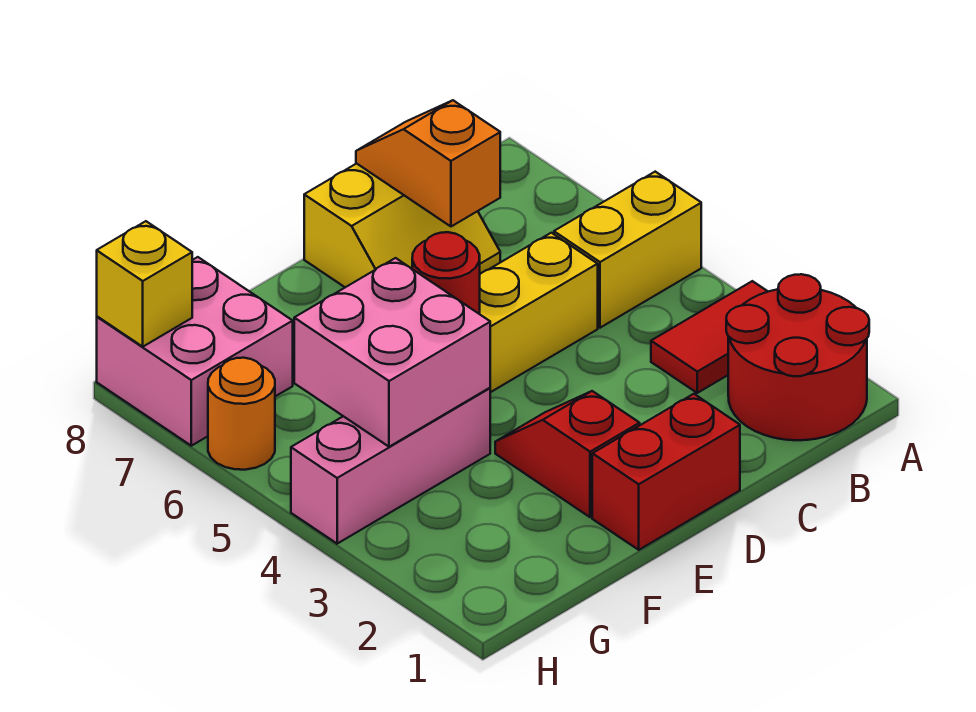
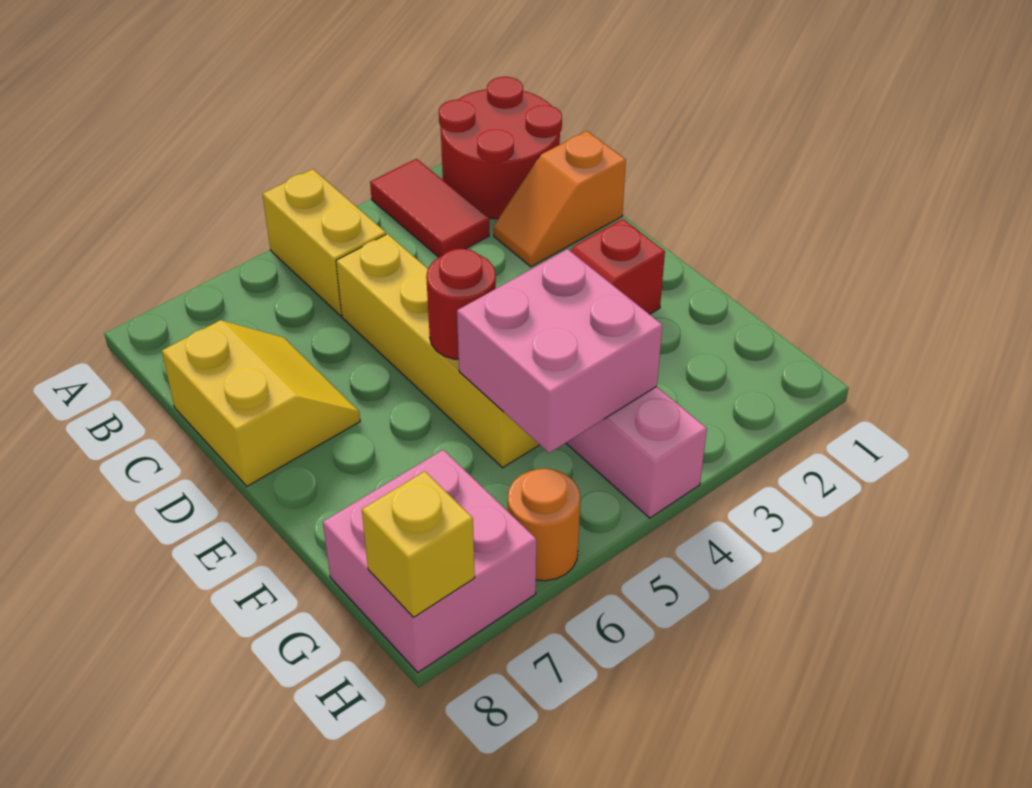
orange slope C7:C8 level 2 top 7 -> orange slope C1:C2 level 1 top 1
red brick D1:E1 level 1 -> none

